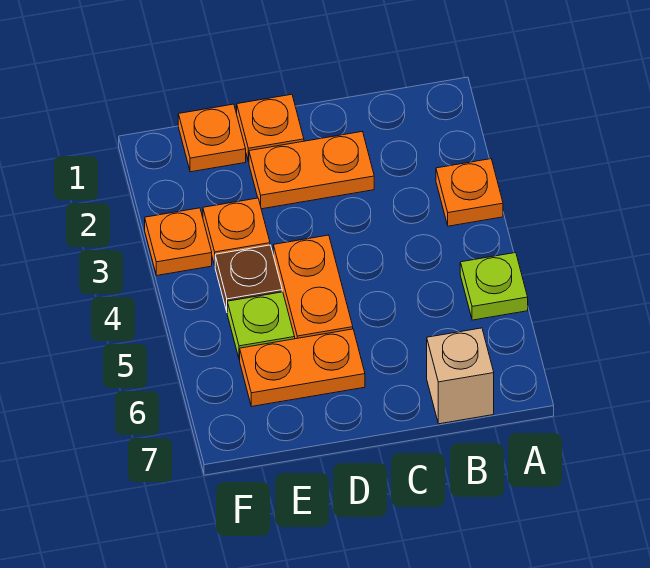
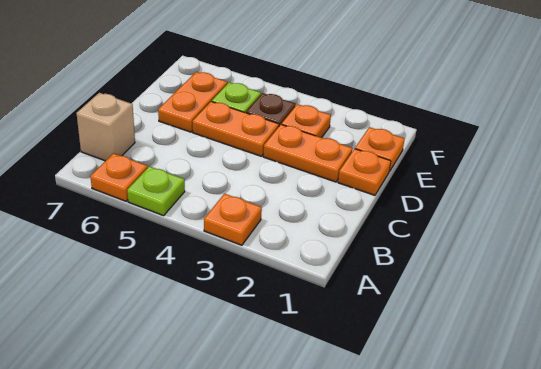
orange plate C2:D2 level 1 -> orange plate D2:D3 level 1
orange plate F3 level 1 -> orange plate A6 level 1

